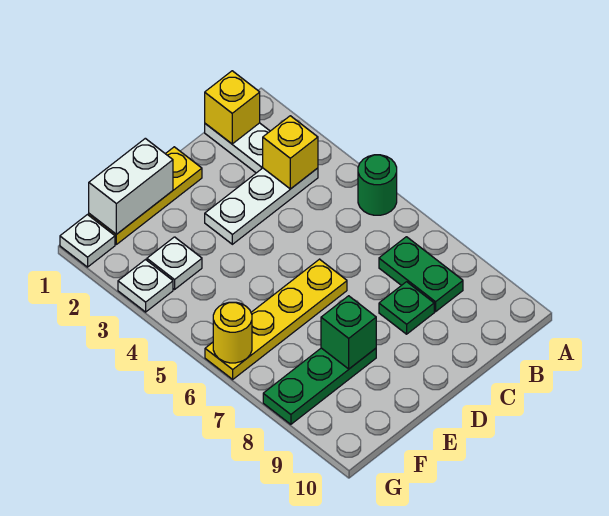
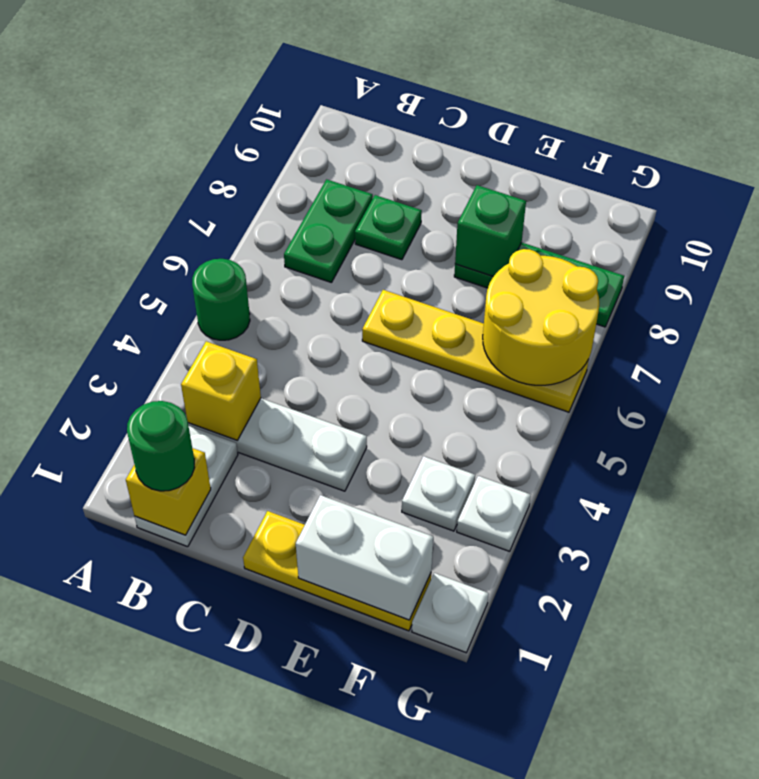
none -> green round brick B1 level 3
yellow round brick G6 level 2 -> yellow round brick F6:G7 level 2

